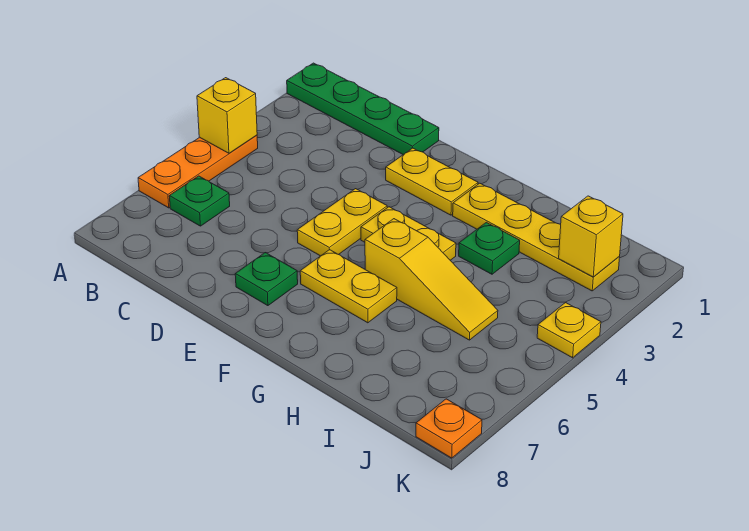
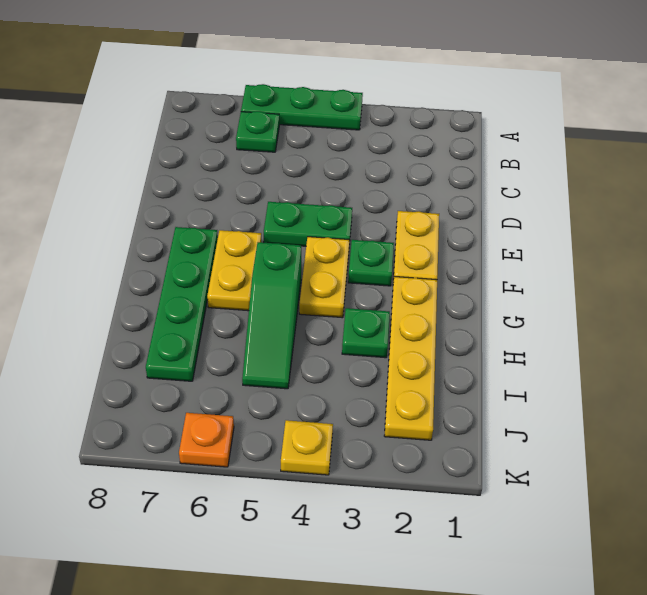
green plate A1:D1 level 1 -> green plate F7:I7 level 1
orange plate A4:A6 level 1 -> green plate A4:A6 level 1
yellow brick A4 level 2 -> none
yellow plate E4:E5 level 1 -> green plate E4:E5 level 1
green plate E7 level 1 -> green plate F3 level 1
yellow slope G5:I5 level 1 top G -> green slope G5:I5 level 1 top G
yellow brick J2 level 2 -> none
orange plate K8 level 1 -> orange plate K6 level 1

